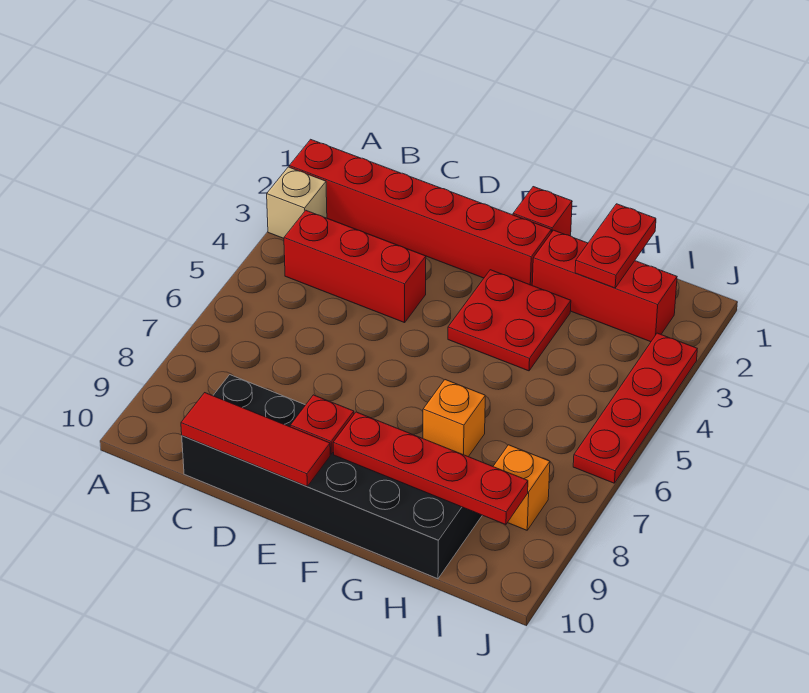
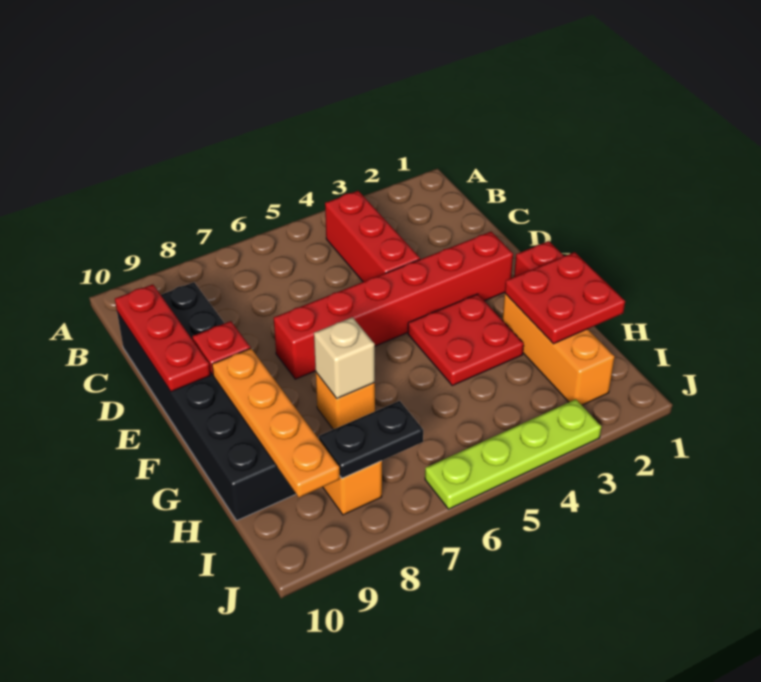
red brick A2:F2 level 1 -> red brick E2:E7 level 1
tan brick A3 level 1 -> tan brick G7 level 2
red tile C10:E10 level 2 -> red plate C10:E10 level 2
red plate F9:I9 level 2 -> orange plate F9:I9 level 2
red brick G2:I2 level 1 -> orange brick G2:I2 level 1
red plate H1:H2 level 2 -> red plate G1:H2 level 2
none -> black plate I7:I8 level 2
red plate J3:J6 level 1 -> lime plate J3:J6 level 1

